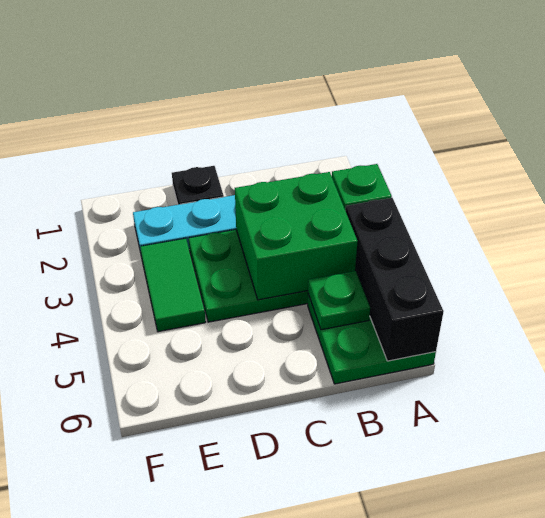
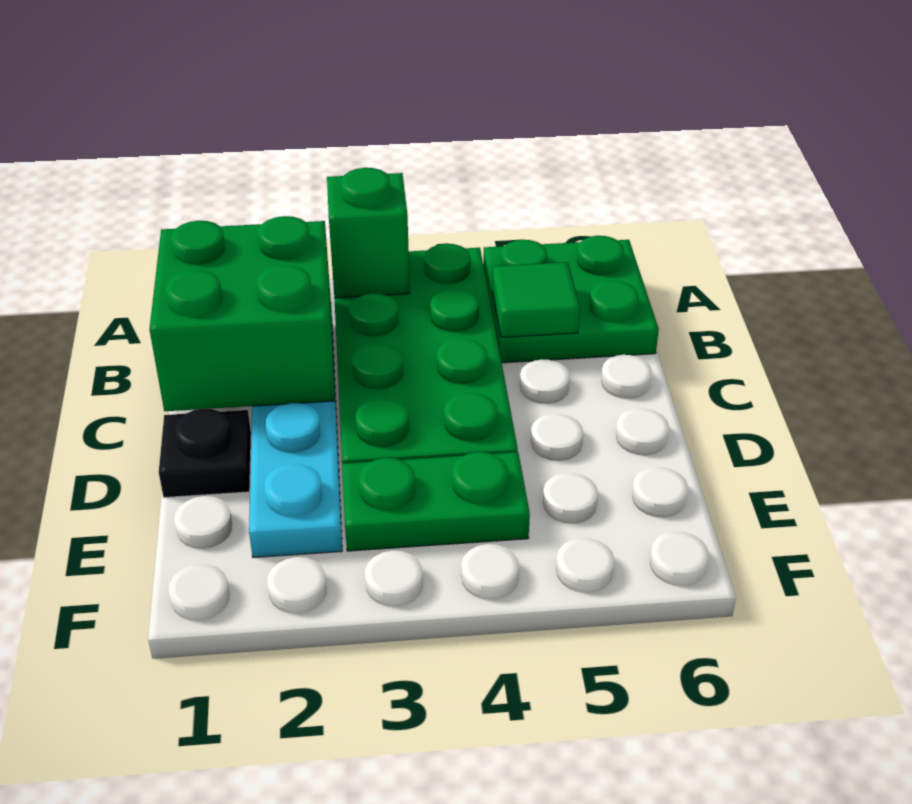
black brick A4:A6 level 2 -> none
green brick B3:C4 level 2 -> green brick B1:C2 level 2
green plate B5 level 2 -> green tile B5 level 2
green tile E3:E4 level 1 -> green plate E3:E4 level 1

